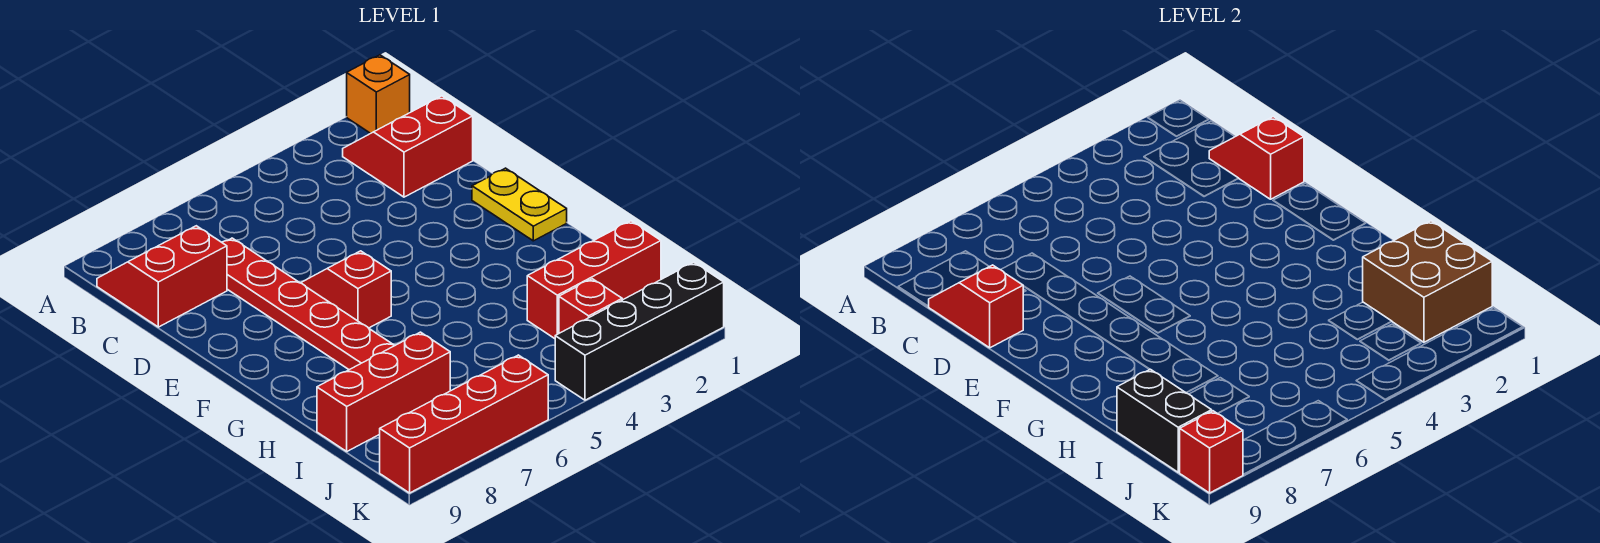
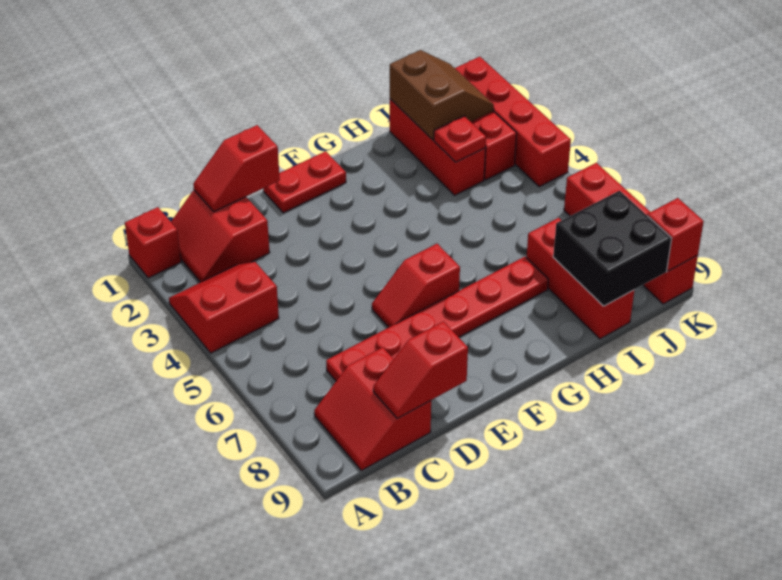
orange brick A1 level 1 -> red brick A1 level 1
none -> red slope A3:B4 level 1 top 4
yellow plate E1:F1 level 1 -> red plate E1:F1 level 1
brown brick I1:J2 level 2 -> brown slope I1:J2 level 2 top I
none -> red plate I3 level 2
black brick I9:J9 level 2 -> black brick I8:J9 level 2
black brick K1:K4 level 1 -> red brick K1:K4 level 1

